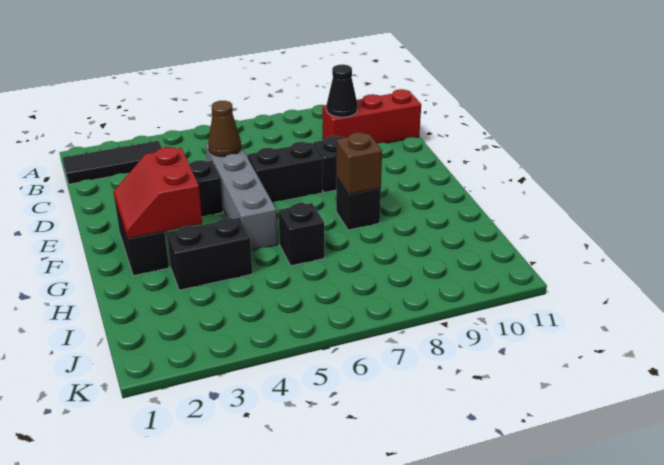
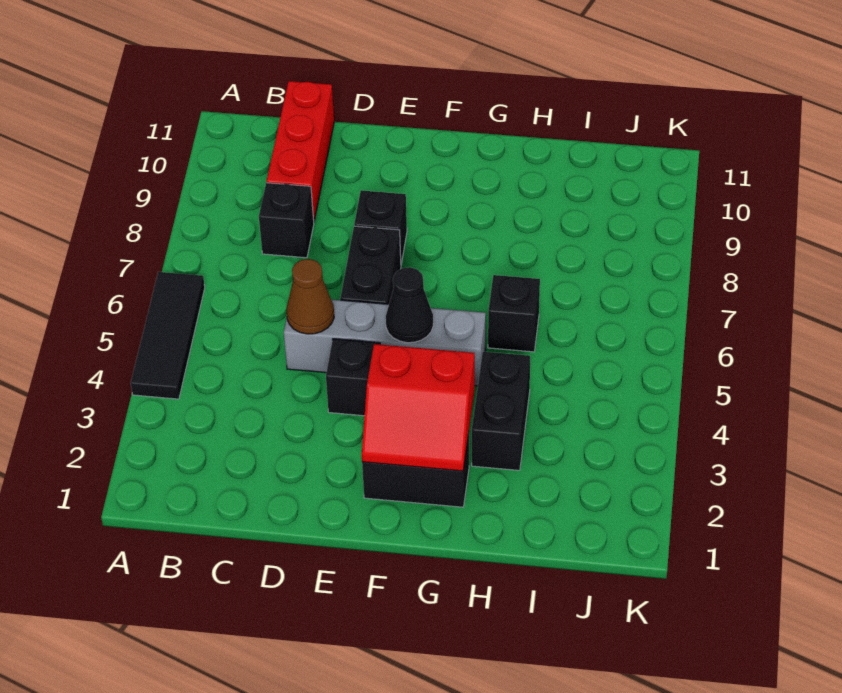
black tile B1:B3 level 1 -> black tile A4:A6 level 1
black cone C9 level 2 -> black cone F5 level 2
black brick G8 level 1 -> black brick C8 level 1
brown brick G8 level 2 -> none

